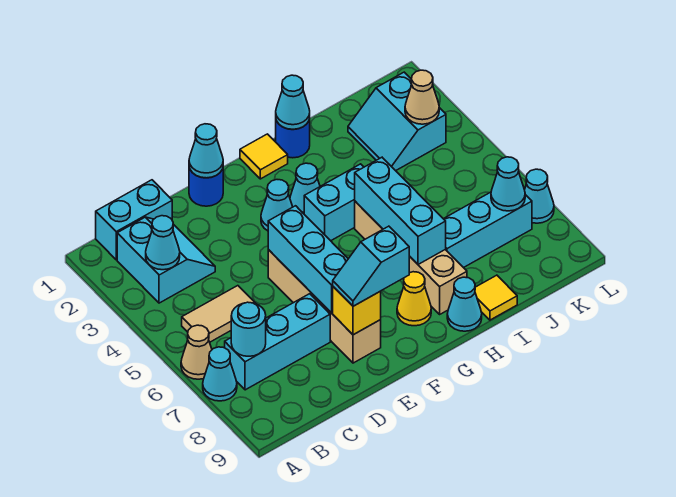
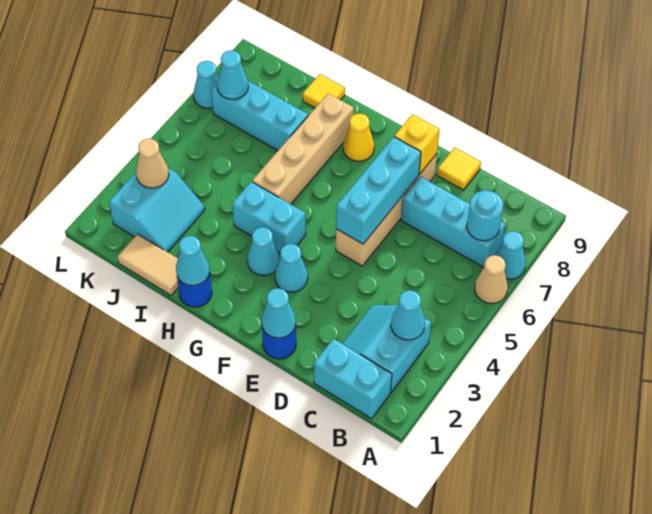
tan tile B5:C5 level 1 -> tan tile I1:J1 level 1
cyan slope E8:F8 level 3 top F -> none
yellow tile G1 level 1 -> yellow tile D9 level 1
cyan brick H5:H7 level 2 -> none
cyan cone H9 level 1 -> none

